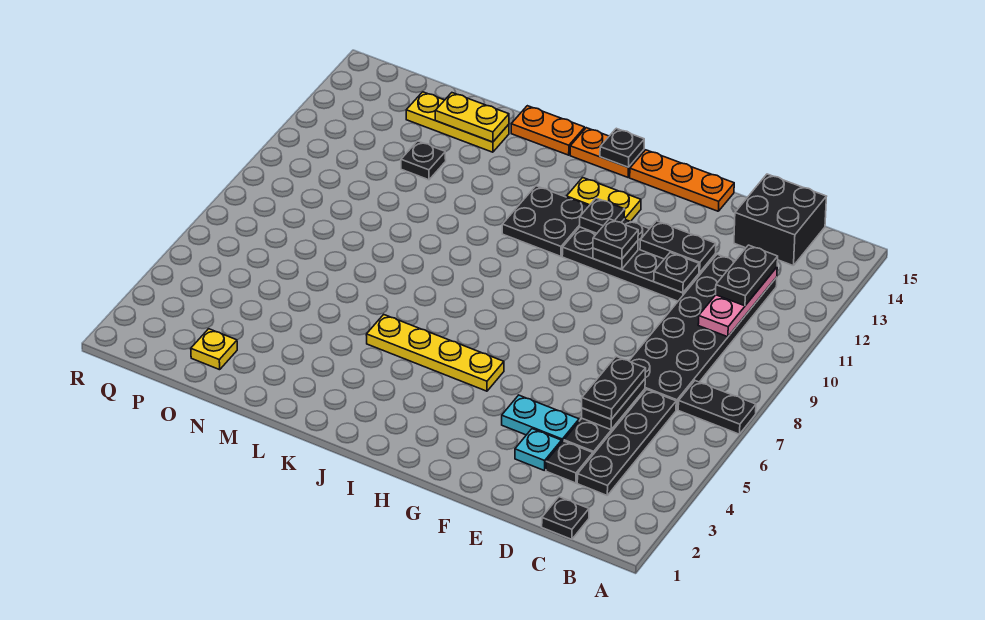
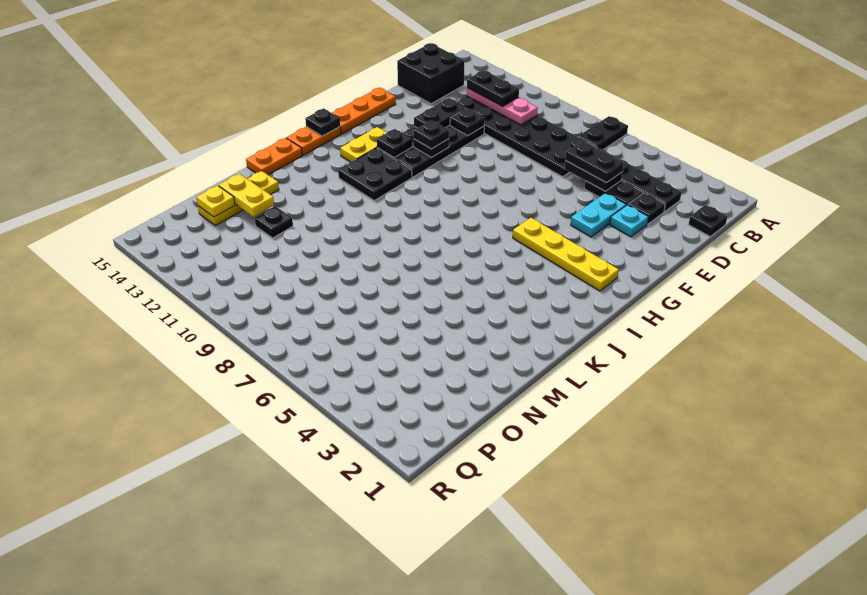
yellow plate H5:K5 level 1 -> yellow plate H2:H5 level 1
yellow plate M14:N14 level 2 -> yellow plate N13:N14 level 2
yellow plate O2 level 1 -> yellow plate O14 level 2

